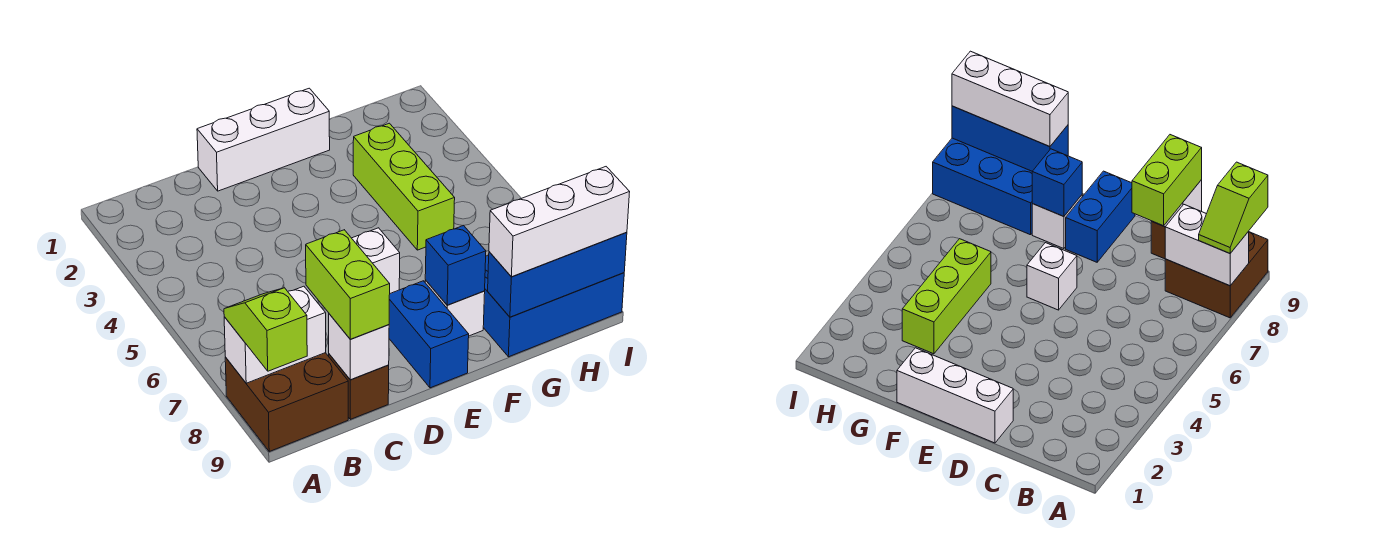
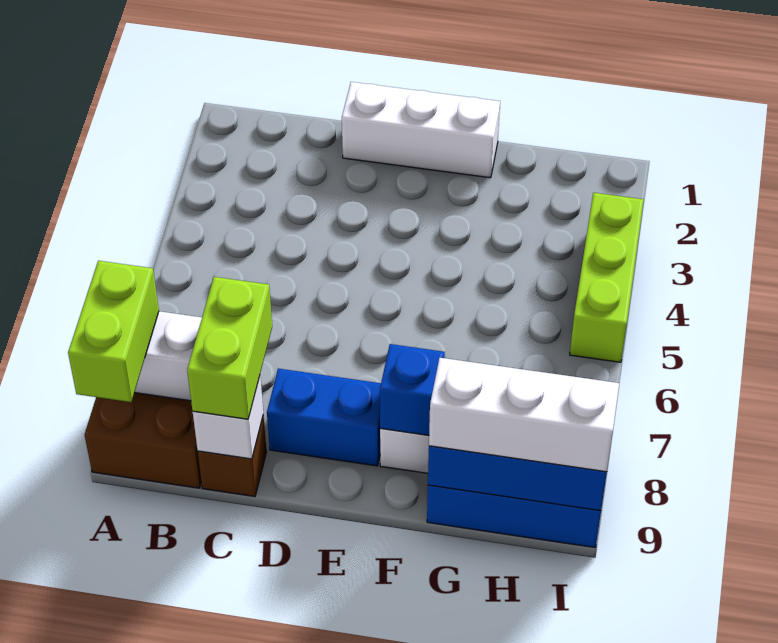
lime slope A8:A9 level 3 top 9 -> lime brick A8:A9 level 3
white brick E6 level 1 -> none
blue brick E8:E9 level 1 -> blue brick D8:E8 level 1
lime brick G3:G5 level 1 -> lime brick I3:I5 level 1

